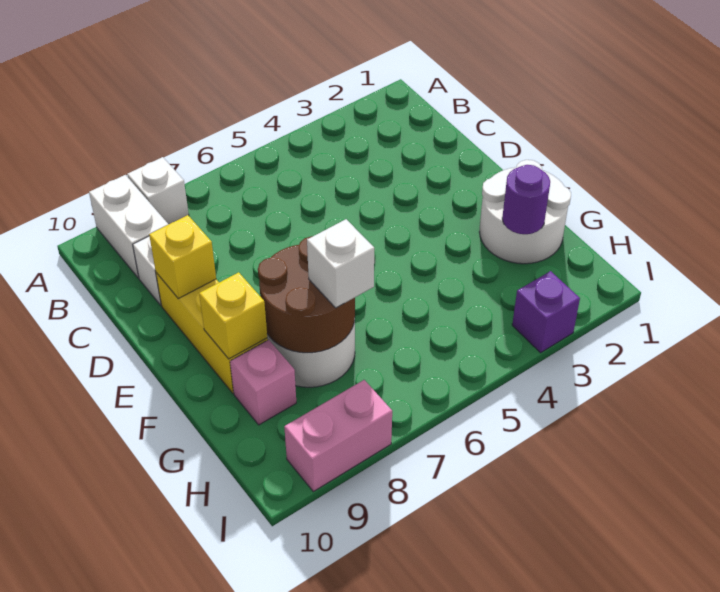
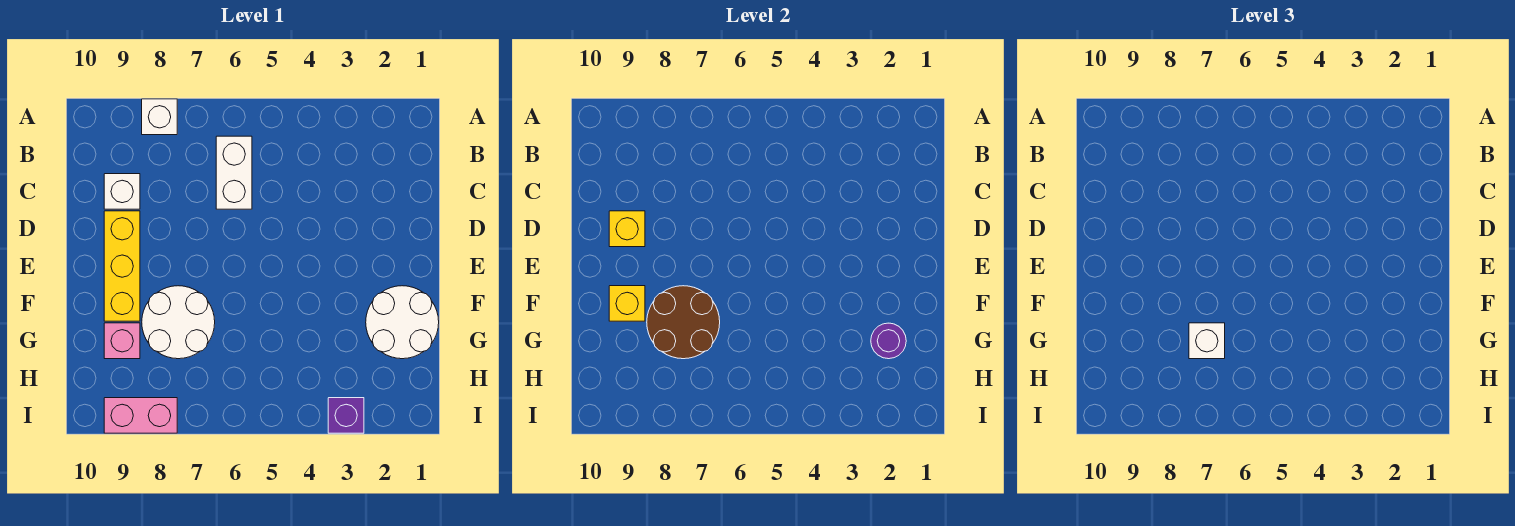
white brick A9:B9 level 1 -> white brick B6:C6 level 1

